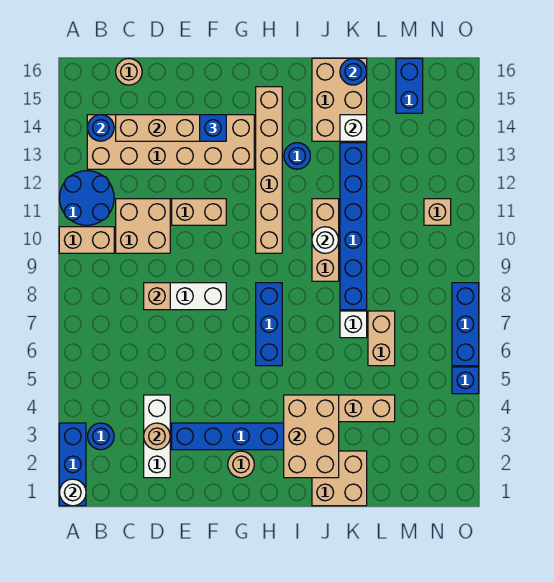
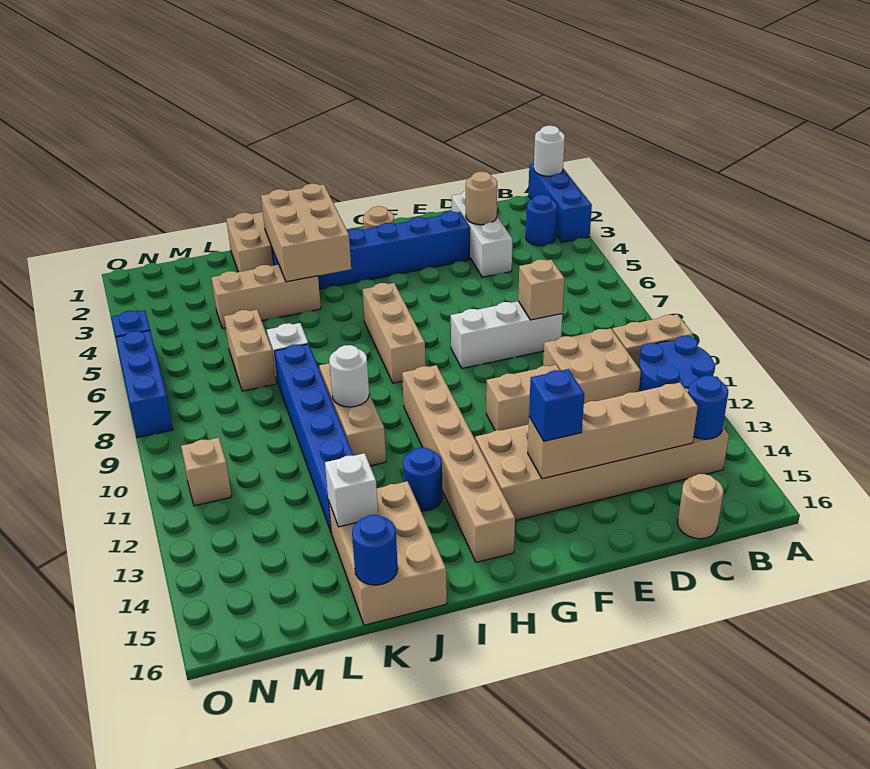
blue brick H6:H8 level 1 -> tan brick H6:H8 level 1
blue brick M15:M16 level 1 -> none

